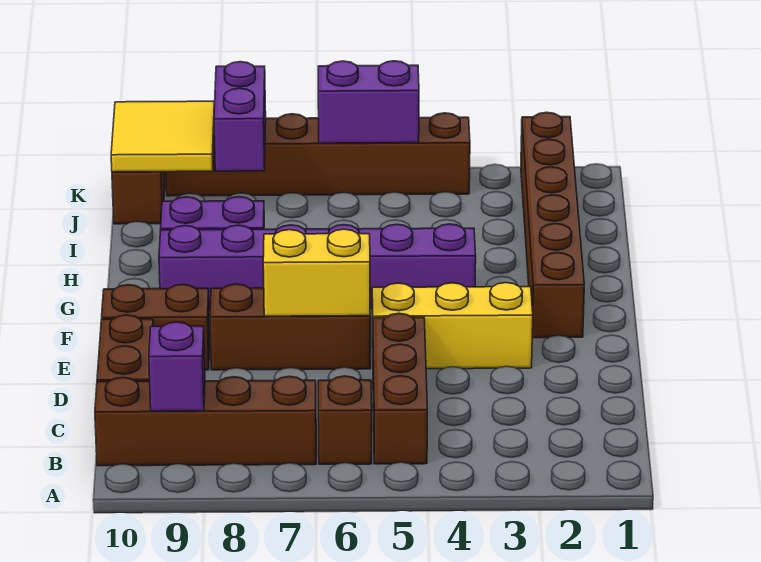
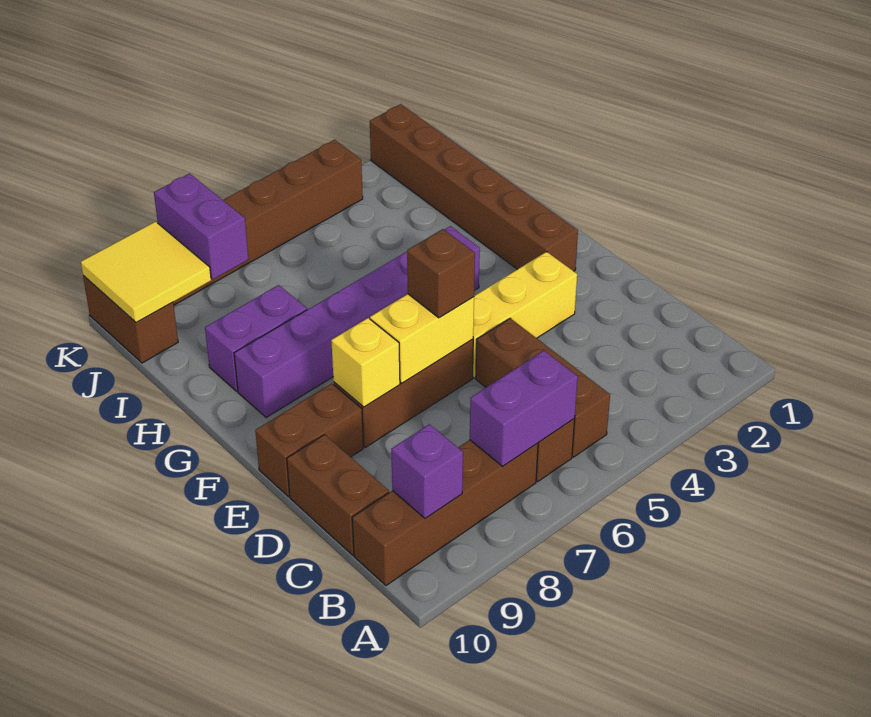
none -> brown brick E6 level 3
none -> yellow brick E8 level 2
purple brick K5:K6 level 2 -> purple brick B6:B7 level 2

